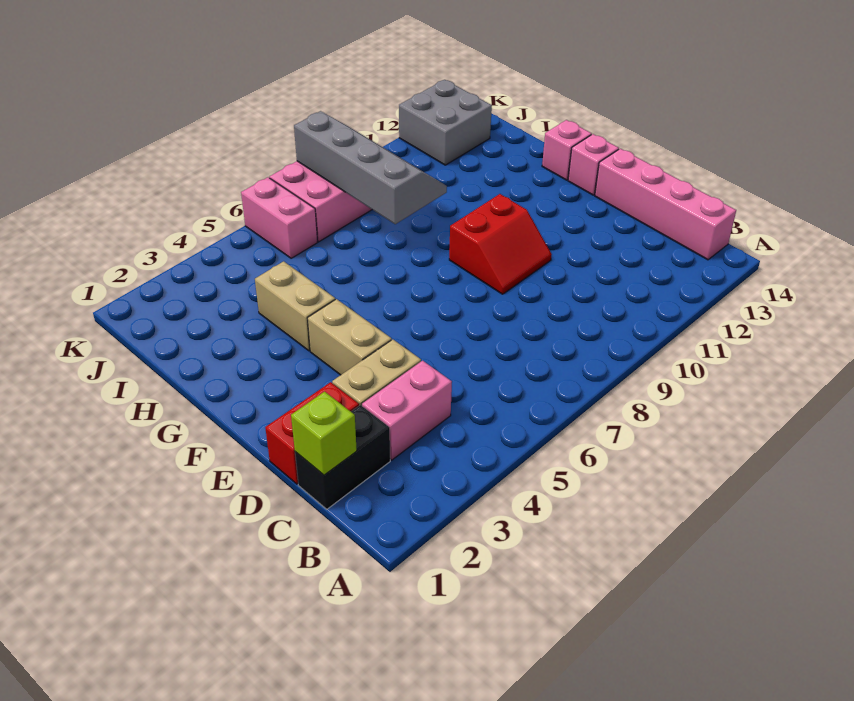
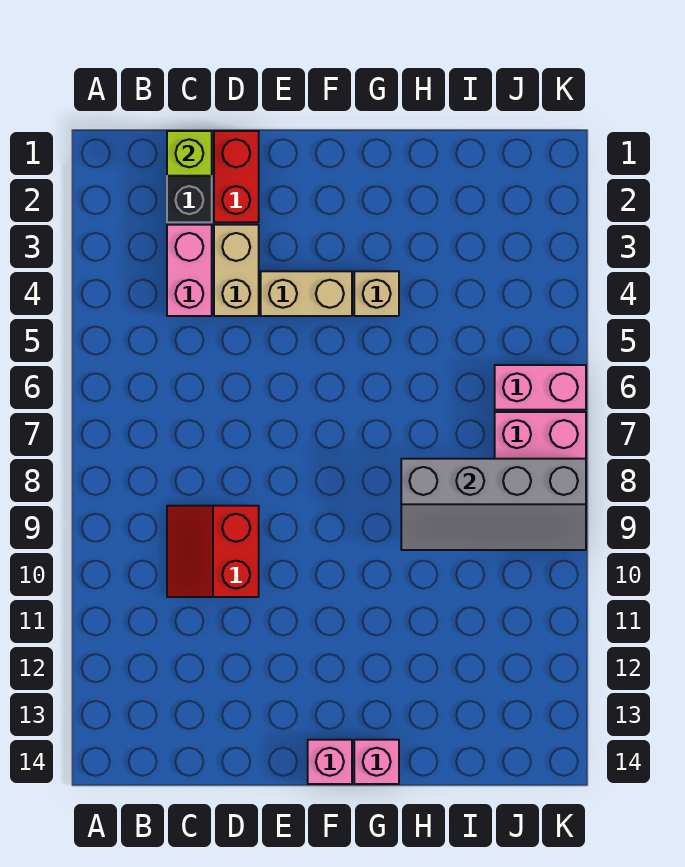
pink brick B14:E14 level 1 -> none
red slope E9:F10 level 1 top F -> red slope C9:D10 level 1 top D
tan brick G4:H4 level 1 -> tan brick G4 level 1
grey brick J12:K13 level 1 -> none

